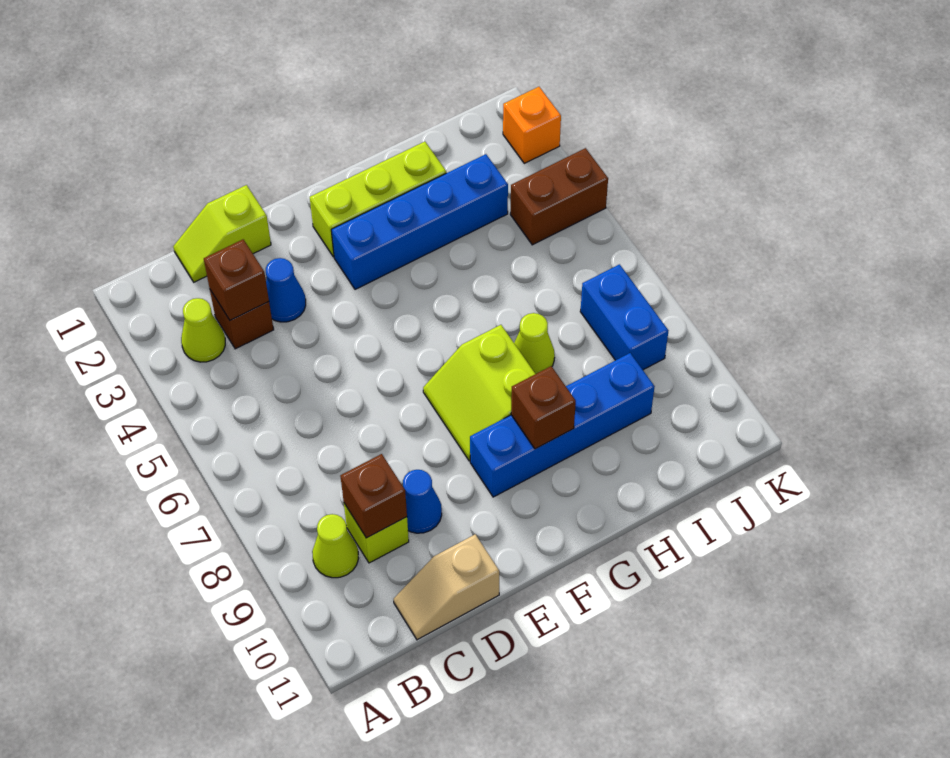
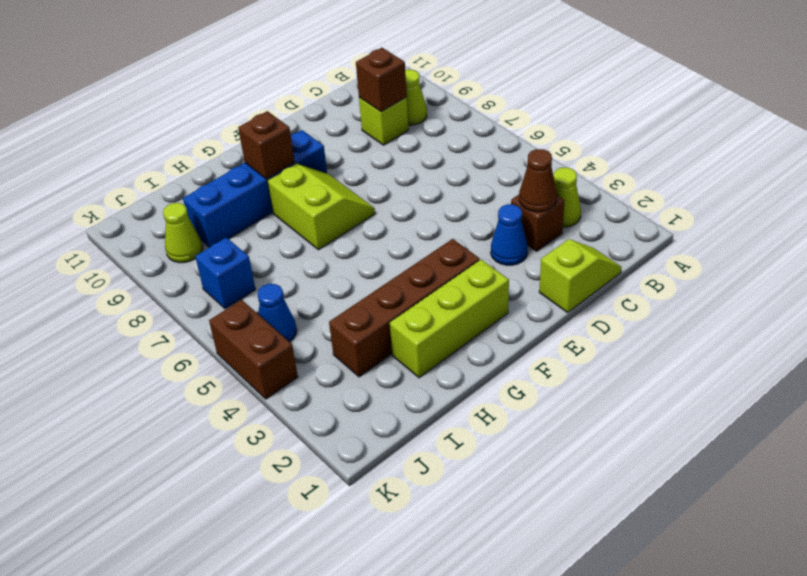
brown brick C3 level 2 -> brown cone C3 level 2
tan slope C11:D11 level 1 top D -> none
blue cone D9 level 1 -> blue cone J5 level 1
blue brick F3:I3 level 1 -> brown brick F3:I3 level 1
lime cone H7 level 1 -> lime cone J9 level 1
brown brick J4:K4 level 1 -> brown brick K4:K5 level 1
blue brick J7:J8 level 1 -> blue brick J7 level 1
orange brick K2 level 1 -> none

